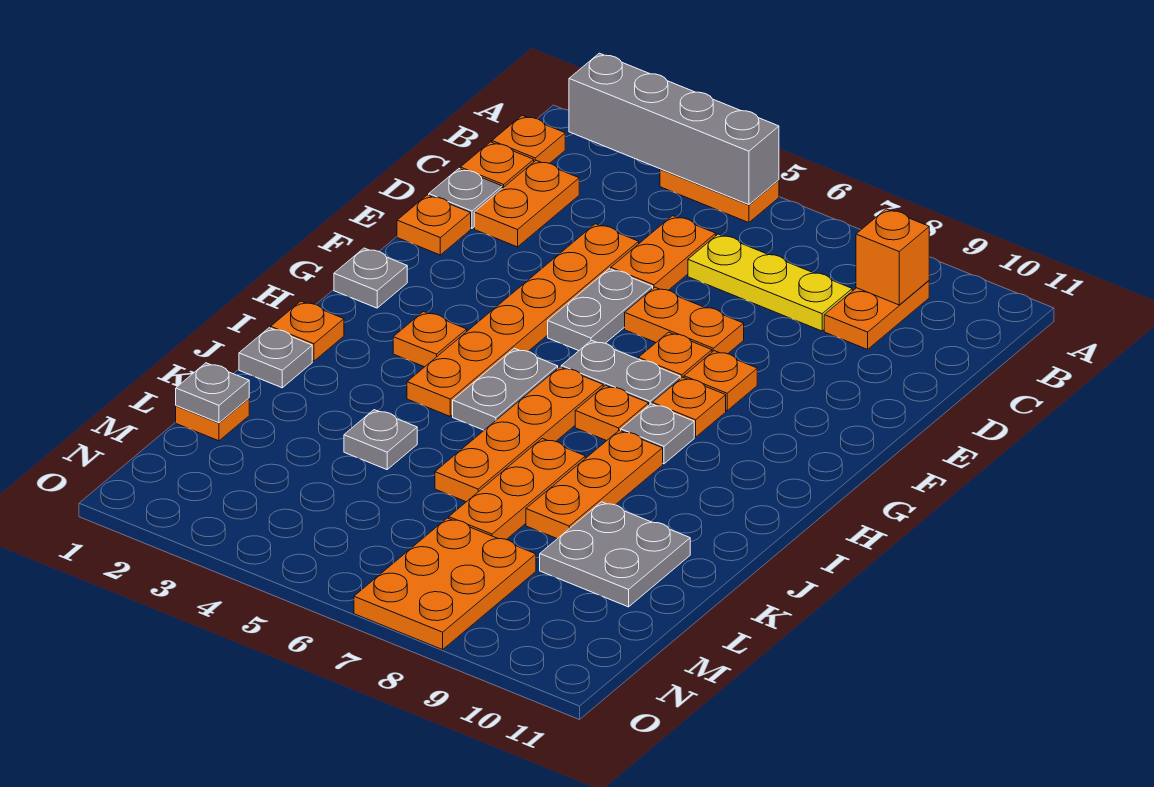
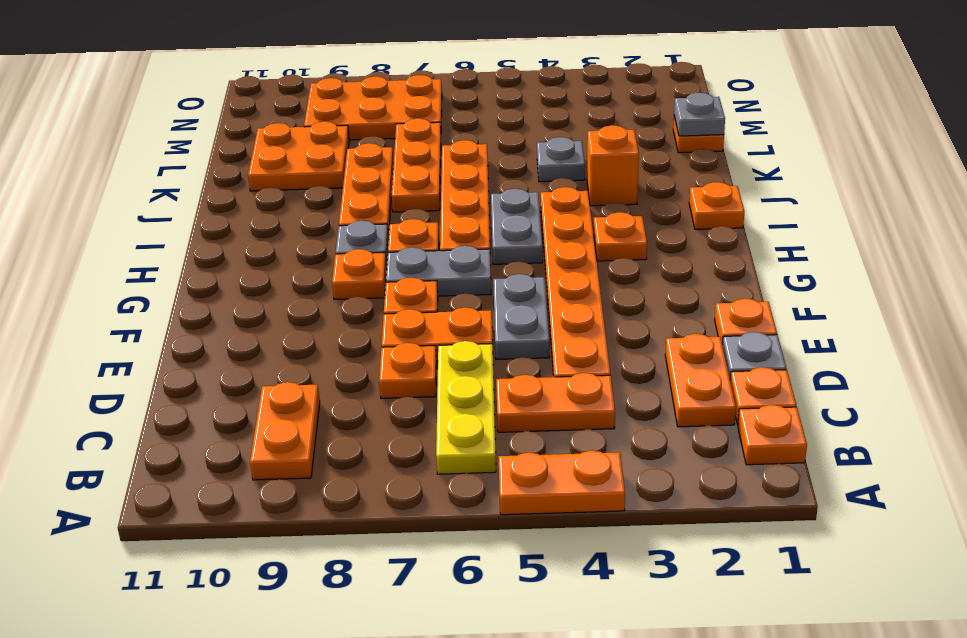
grey brick A2:A5 level 2 -> none
orange brick B9 level 2 -> orange brick J3 level 1
orange plate C5:D5 level 1 -> orange plate C4:C5 level 1
yellow plate C6:C8 level 1 -> yellow plate B6:D6 level 1
orange plate F8 level 1 -> orange plate D7 level 1
grey plate G1 level 1 -> none
grey plate J1 level 1 -> none
grey plate K9:L10 level 1 -> orange plate K9:L10 level 1
orange plate M7:O8 level 1 -> orange plate M7:N9 level 1

